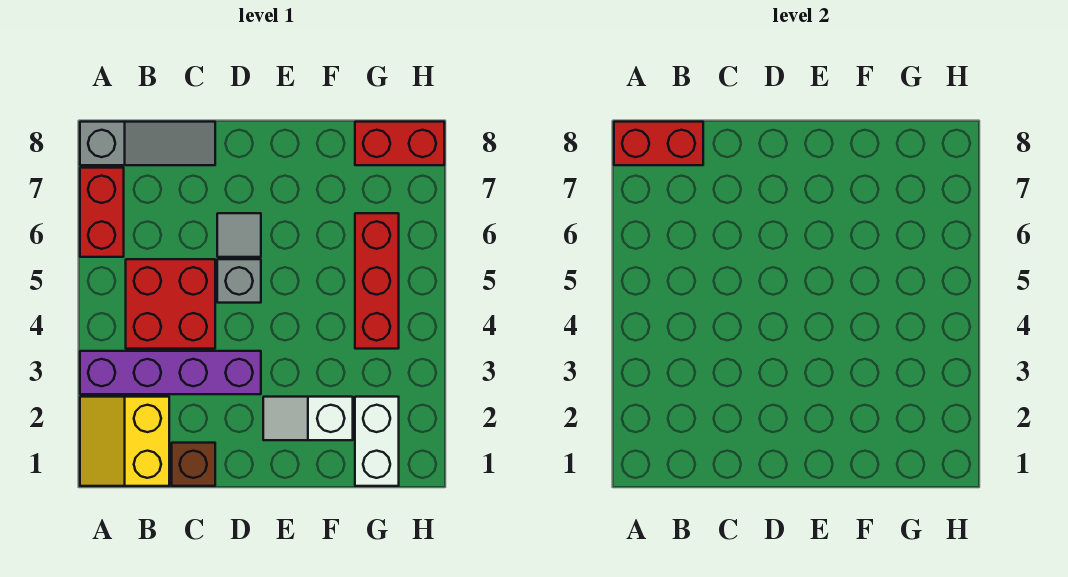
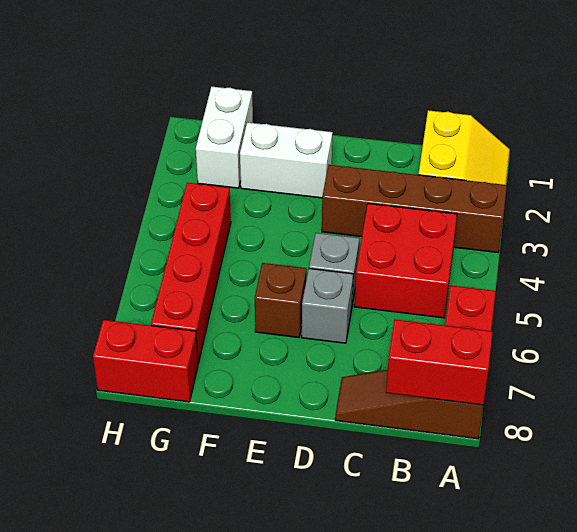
purple brick A3:D3 level 1 -> brown brick A3:D3 level 1
grey slope A8:C8 level 1 top A -> brown slope A8:C8 level 1 top A
brown brick C1 level 1 -> brown brick E6 level 1
grey tile D6 level 1 -> grey brick D6 level 1
white slope E2:F2 level 1 top F -> white brick E2:F2 level 1
red brick G4:G6 level 1 -> red brick G4:G7 level 1

